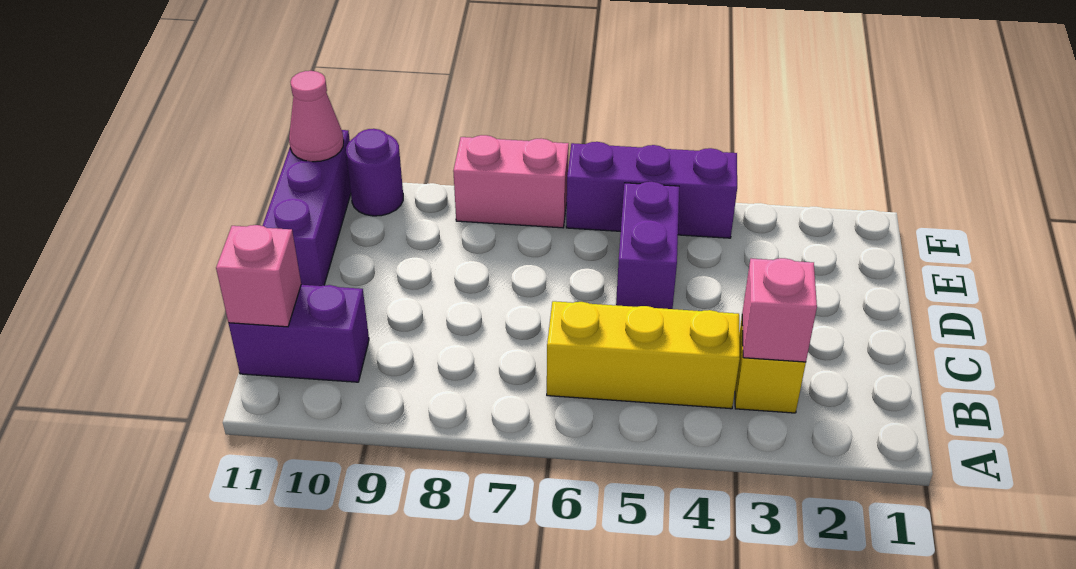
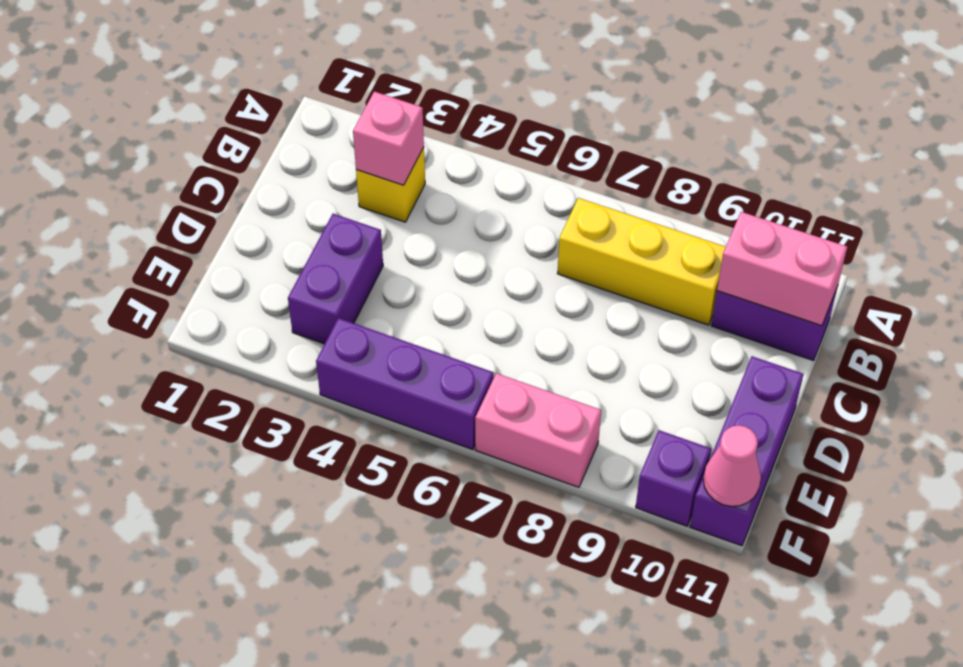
yellow brick B4:B6 level 1 -> yellow brick B7:B9 level 1
pink brick B11 level 2 -> pink brick B10:B11 level 2
purple brick D5:E5 level 1 -> purple brick D3:E3 level 1
purple round brick F10 level 1 -> purple brick F10 level 1

